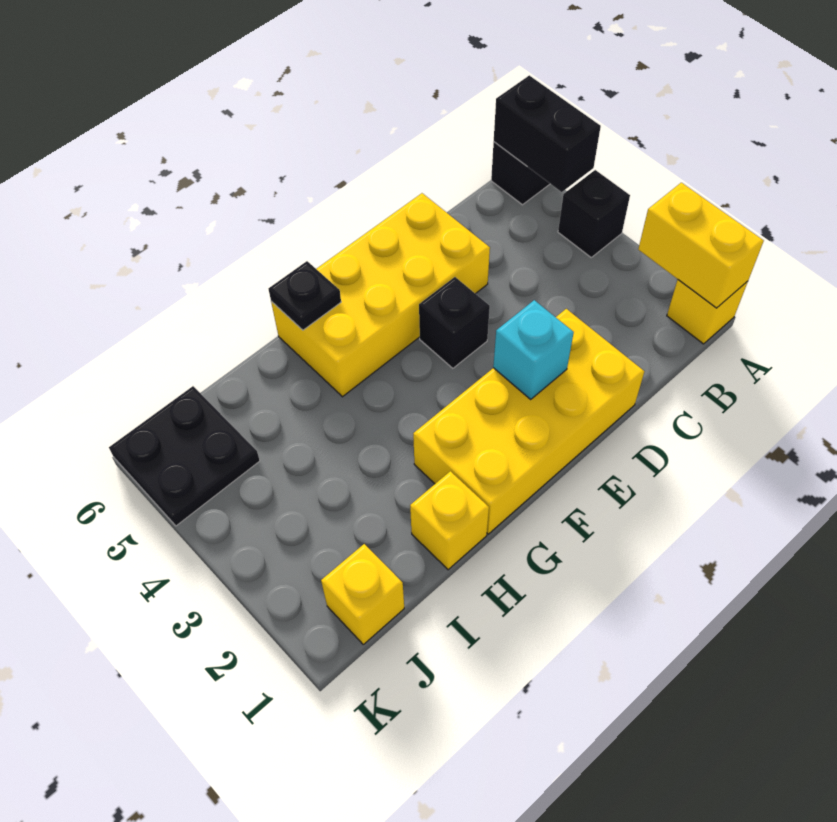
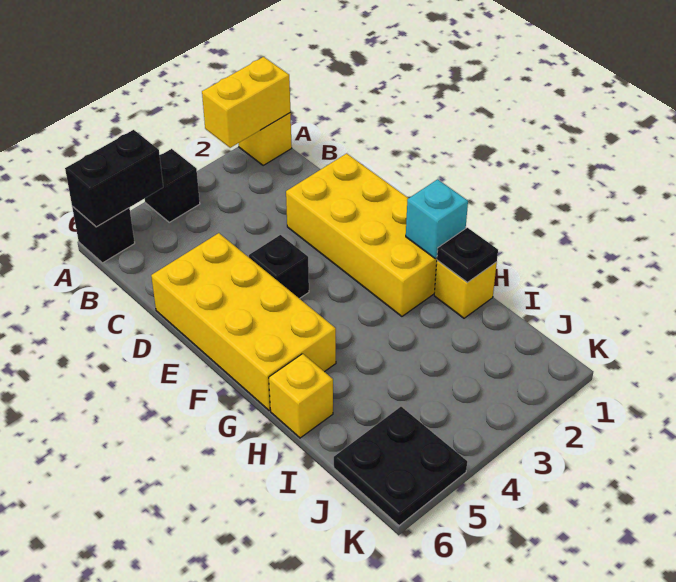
cyan brick E2 level 2 -> cyan brick G1 level 2
black plate G6 level 2 -> black plate H1 level 2
yellow brick J1 level 1 -> yellow brick H6 level 1

